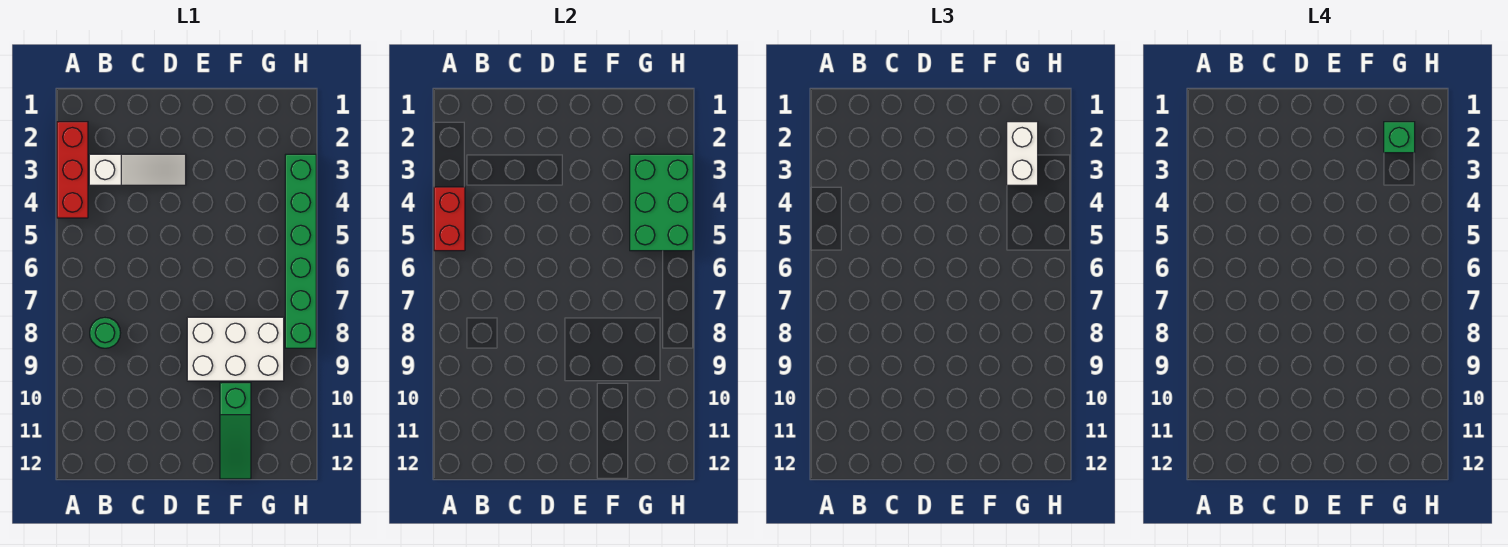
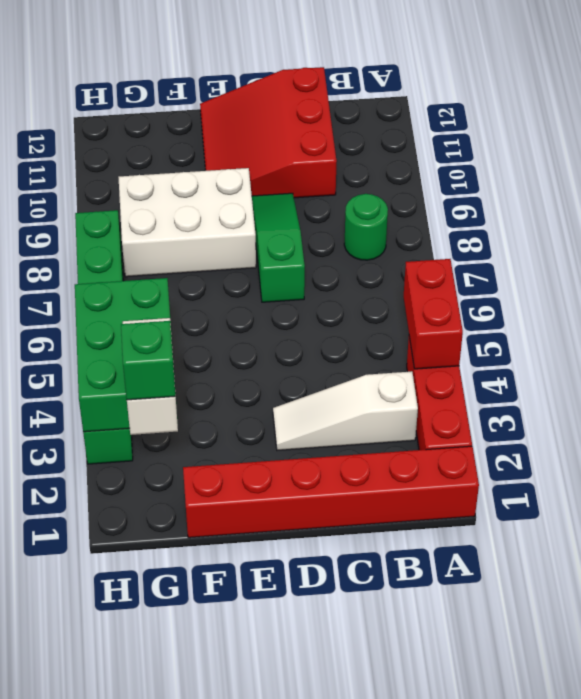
none -> red brick A1:F1 level 1
none -> red slope C10:E12 level 1 top C
green slope F10:F12 level 1 top 10 -> green slope D7:D9 level 1 top 7

